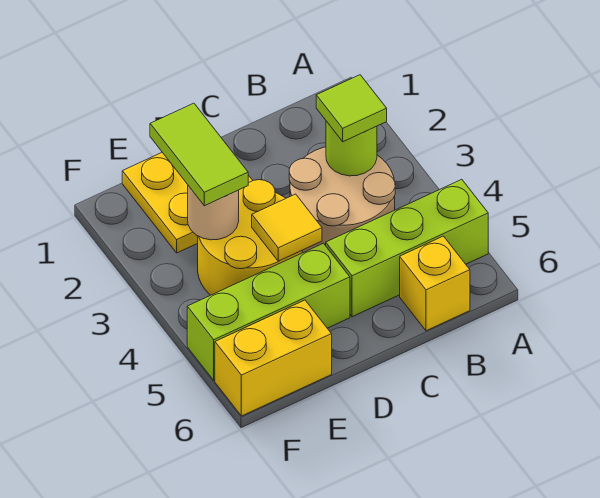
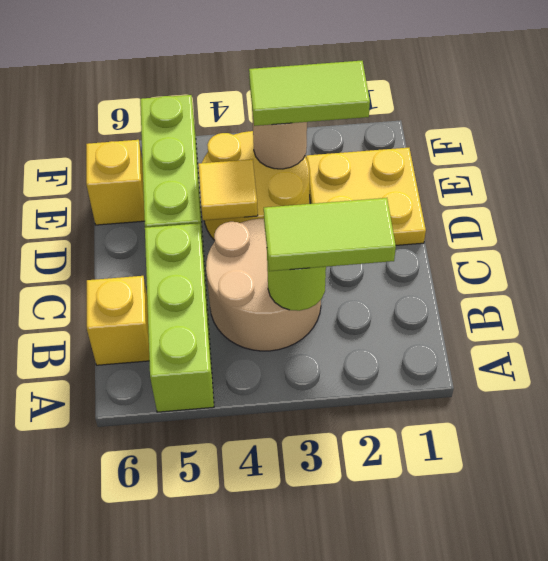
lime tile B3 level 3 -> lime tile B2:B3 level 3
yellow brick E6:F6 level 1 -> yellow brick E6 level 1

